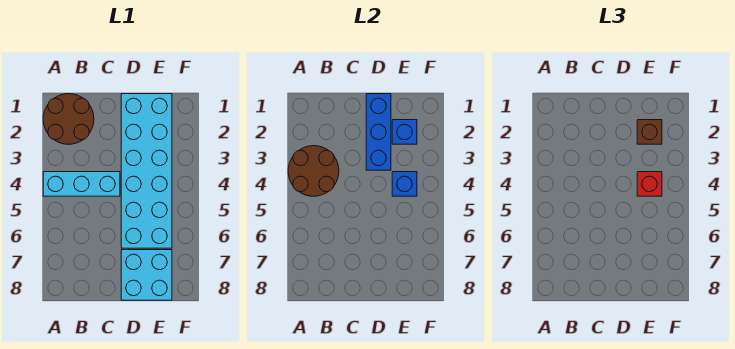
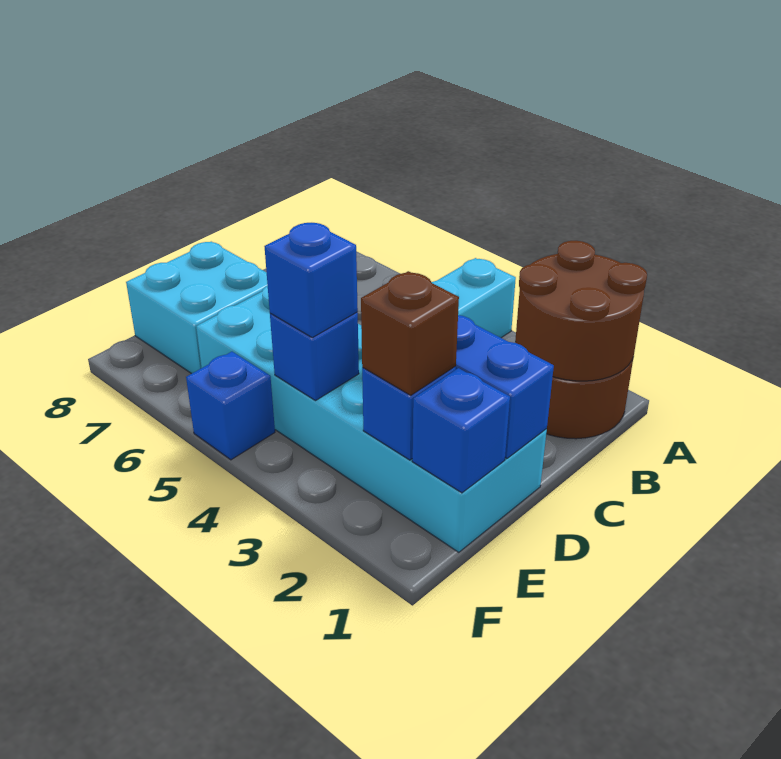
brown round brick A3:B4 level 2 -> brown round brick A1:B2 level 2
none -> blue brick E1 level 2
red brick E4 level 3 -> blue brick E4 level 3
none -> blue brick F5 level 1

